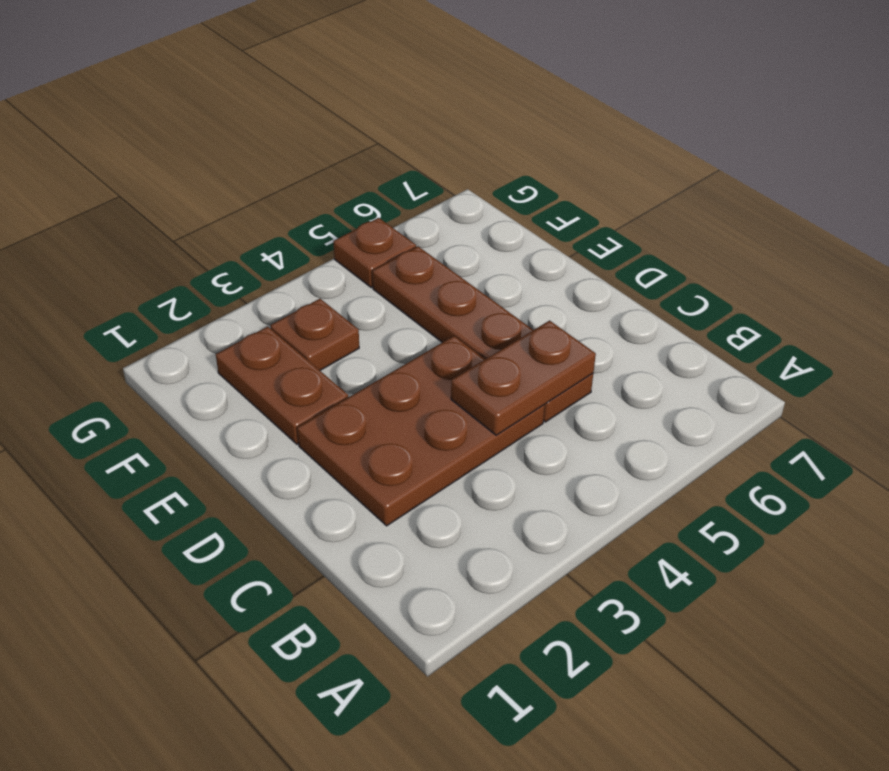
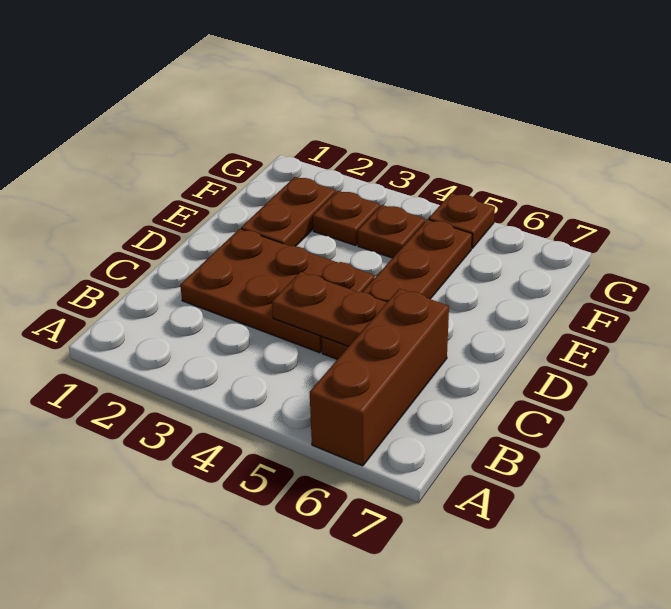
none -> brown brick A6:C6 level 1
none -> brown plate F4 level 1

